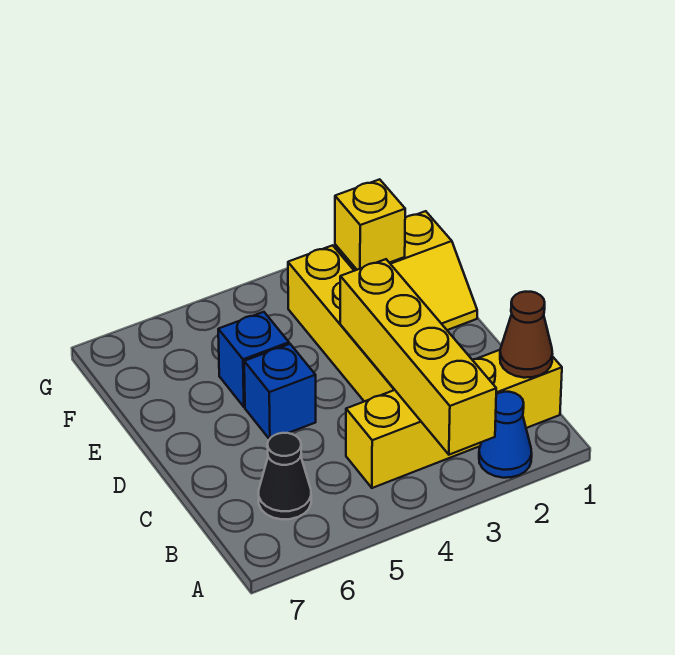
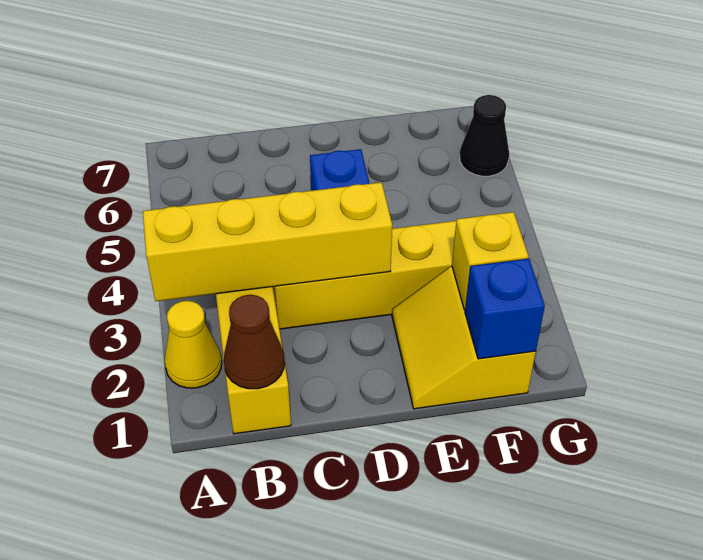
blue cone A2 level 1 -> yellow cone A2 level 1
black cone B6 level 1 -> black cone G6 level 1
blue brick E5 level 1 -> blue brick F1 level 2

